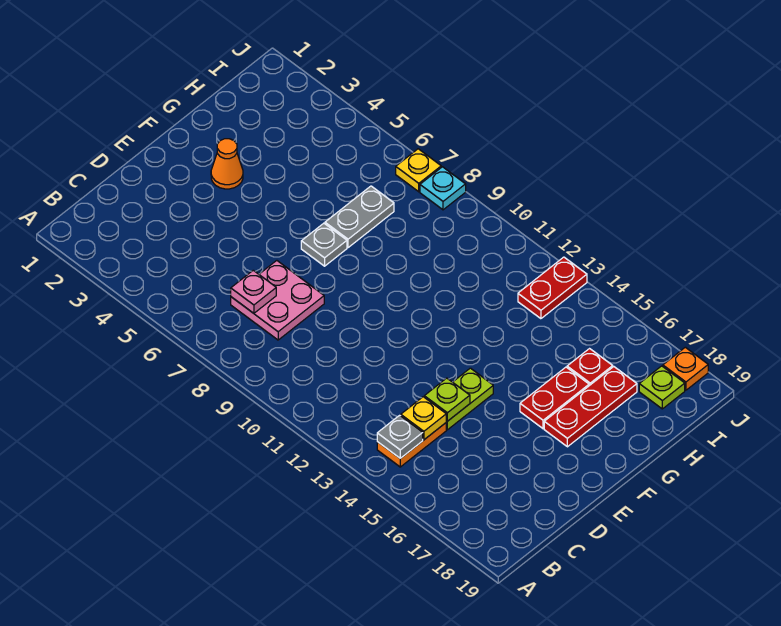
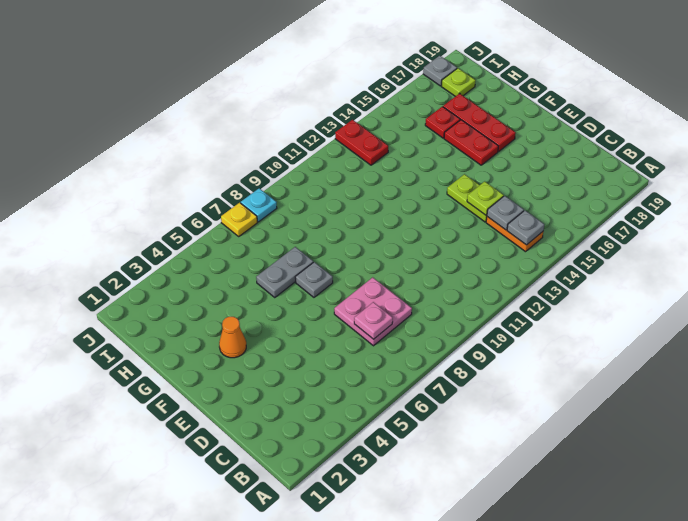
yellow plate C14 level 2 -> grey plate C14 level 2
grey plate G7:H7 level 1 -> grey plate G6:G7 level 1
orange plate J18 level 1 -> grey plate J18 level 1

